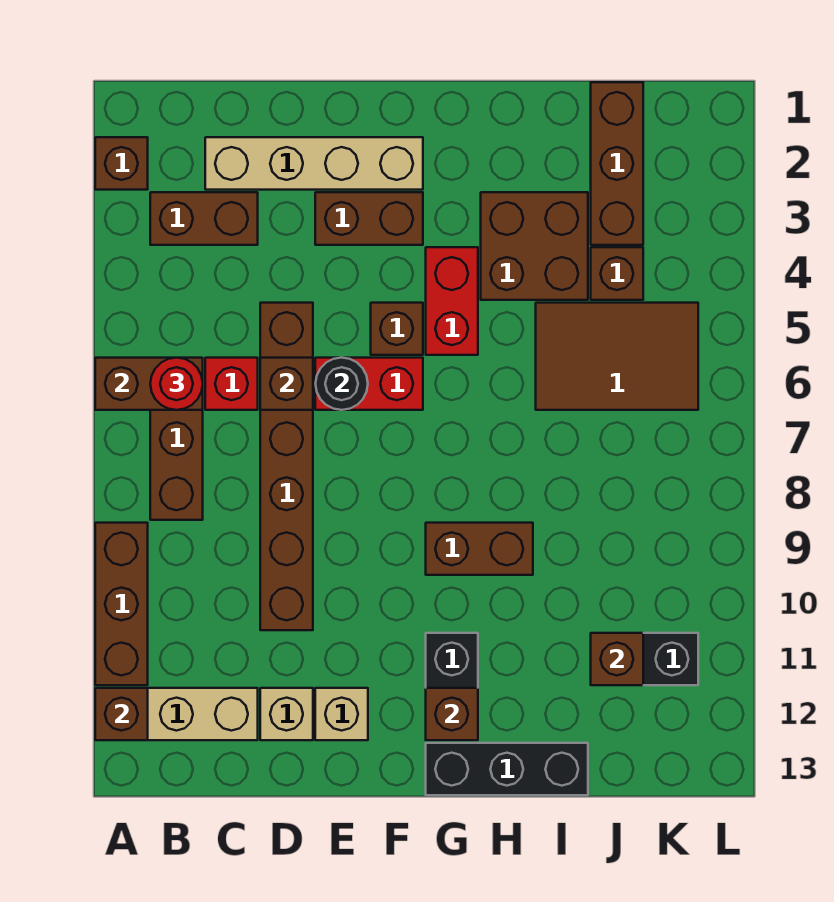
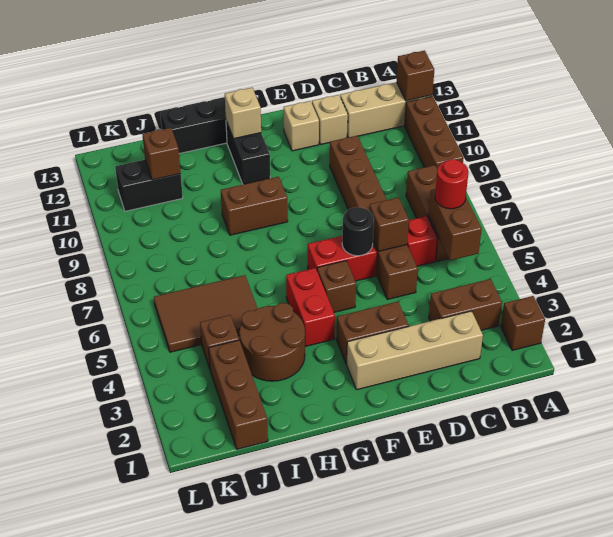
brown brick A6:B6 level 2 -> brown brick B5:B6 level 2
brown brick G12 level 2 -> tan brick G12 level 2
brown brick H3:I4 level 1 -> brown round brick H3:I4 level 1

